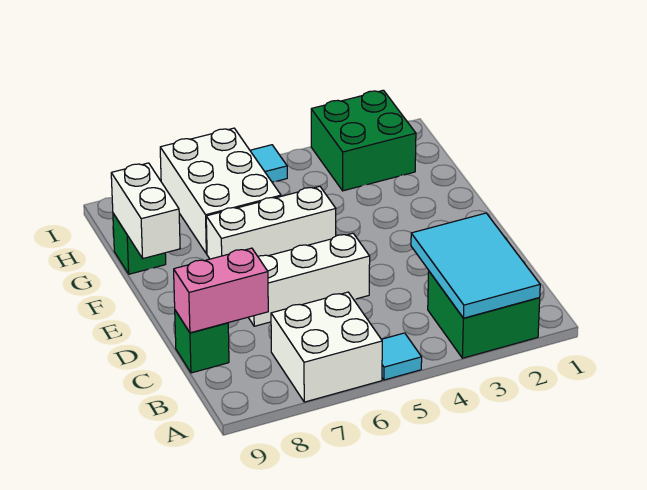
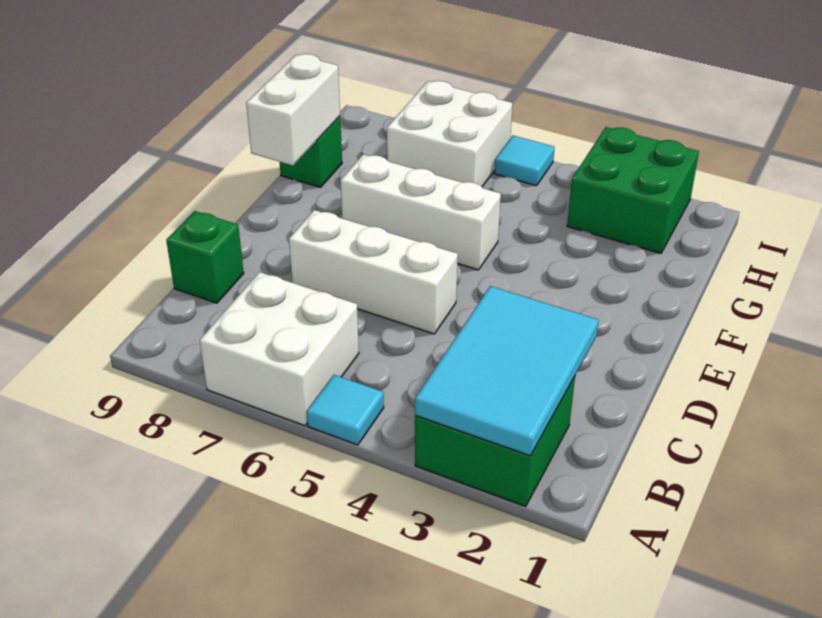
pink brick C8:C9 level 2 -> none
white brick G6:I7 level 1 -> white brick H6:I7 level 1

